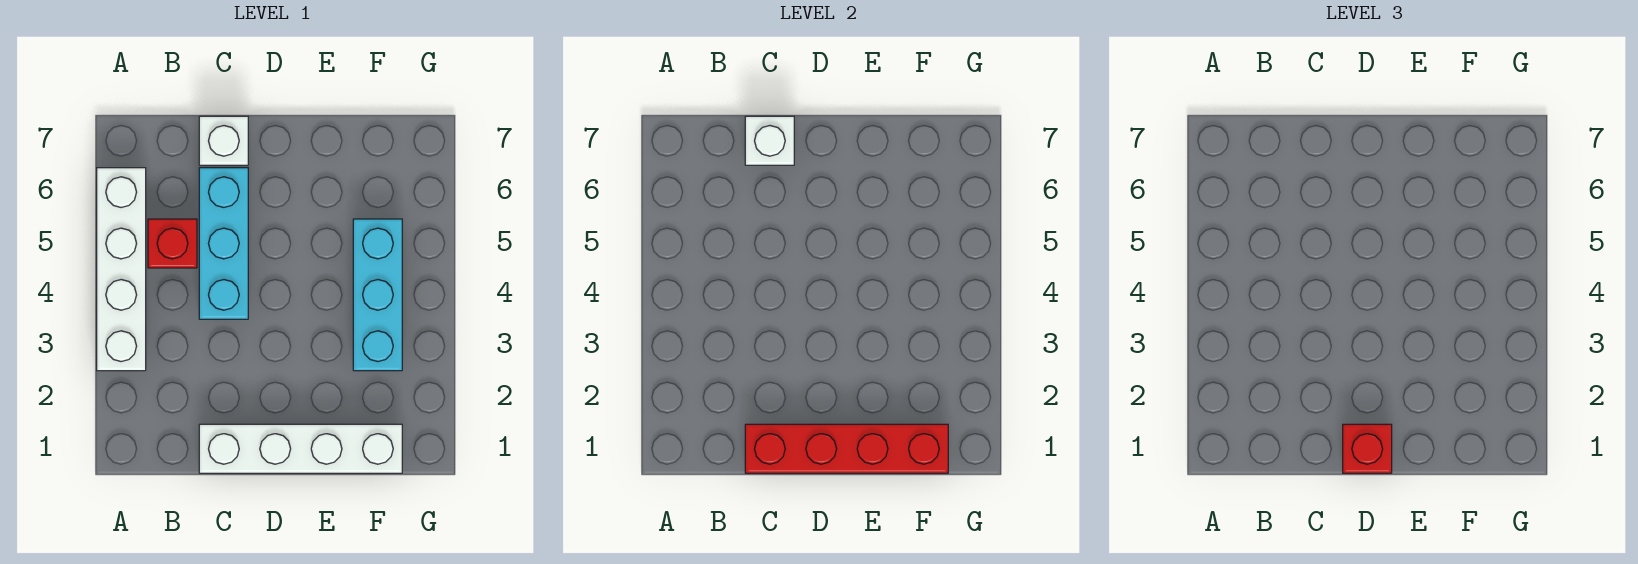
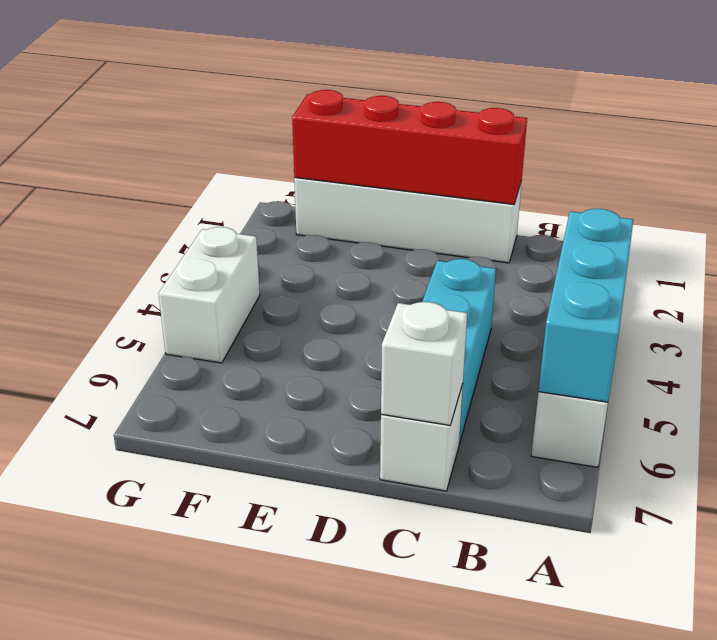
red brick B5 level 1 -> none
red brick D1 level 3 -> none
cyan brick F3:F5 level 1 -> cyan brick A4:A6 level 2
none -> white brick G4:G5 level 1

